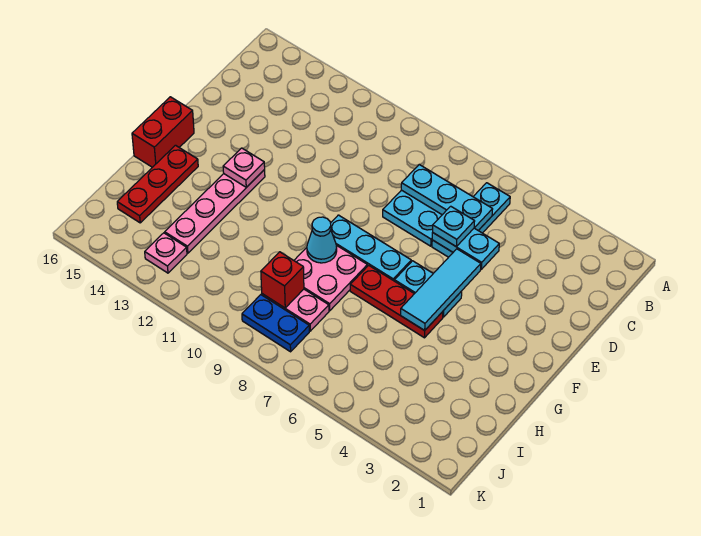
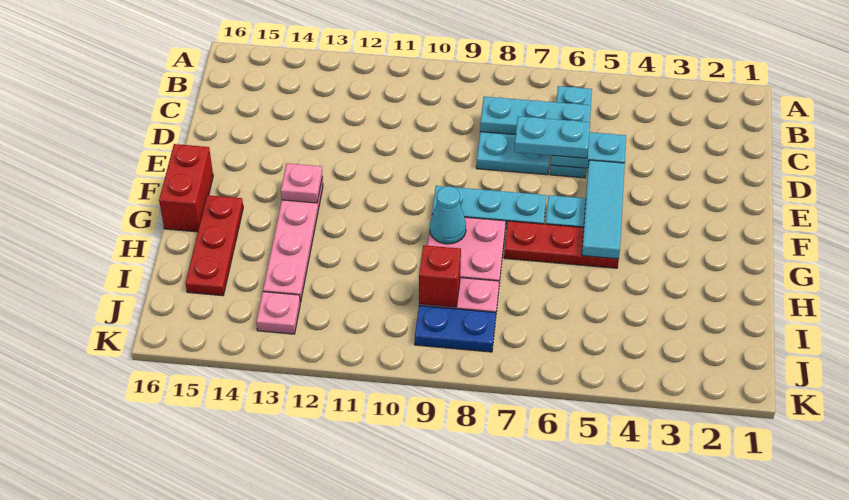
cyan plate D6 level 3 -> cyan plate D6:D7 level 3

